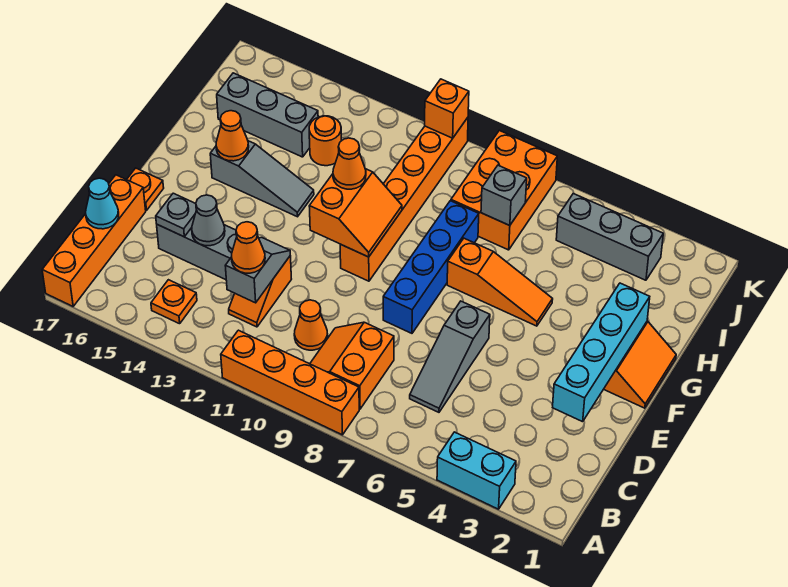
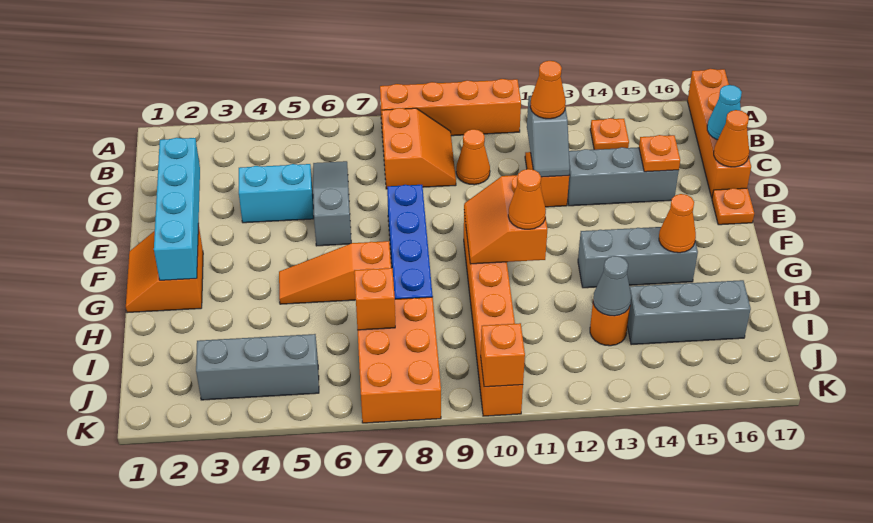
cyan brick A3:A4 level 1 -> cyan brick D4:D5 level 1
grey cone D14 level 2 -> grey cone I13 level 2
grey plate D15 level 2 -> orange plate D15 level 2
none -> orange cone D17 level 2
grey slope G13:G15 level 1 top 15 -> grey brick G13:G15 level 1
grey brick I7 level 2 -> orange brick I7 level 2

